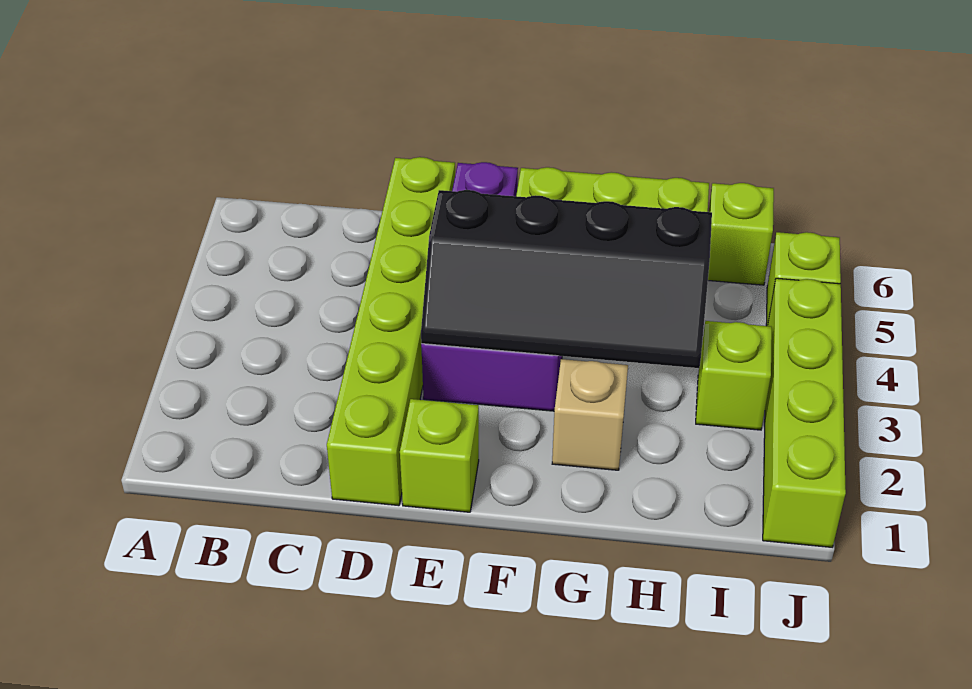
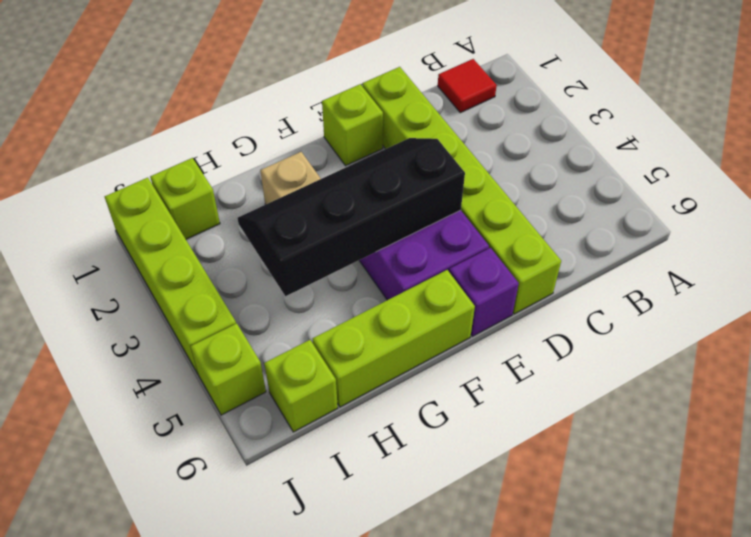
none -> red tile B1 level 1
lime brick I3 level 1 -> lime brick I1 level 1

